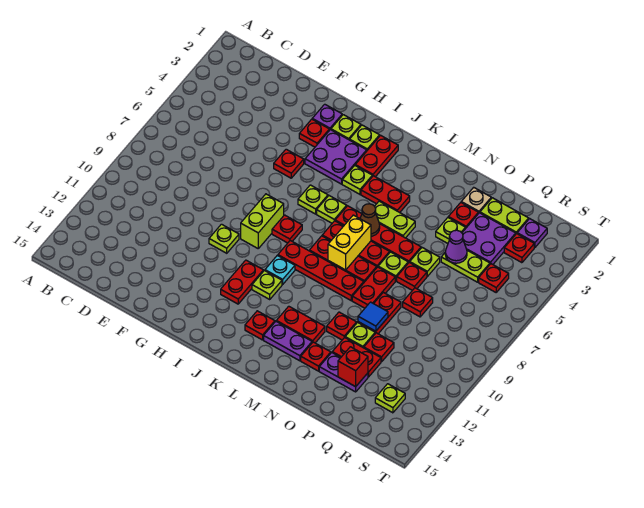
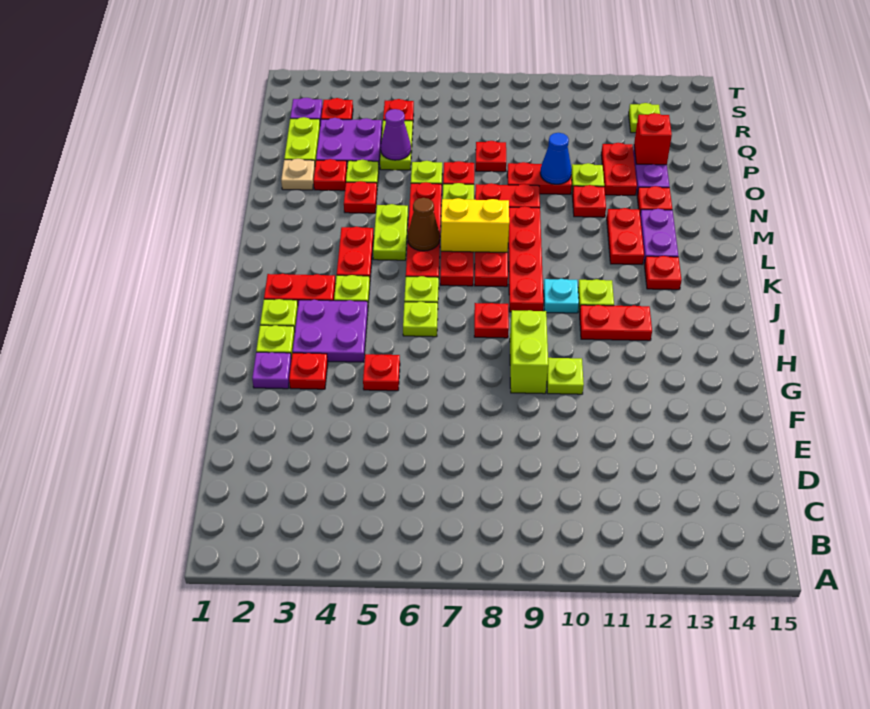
lime brick H8:H9 level 1 -> lime brick G9:H9 level 1
blue tile O10 level 2 -> blue cone O10 level 2
red plate P11 level 1 -> red plate N4 level 1

